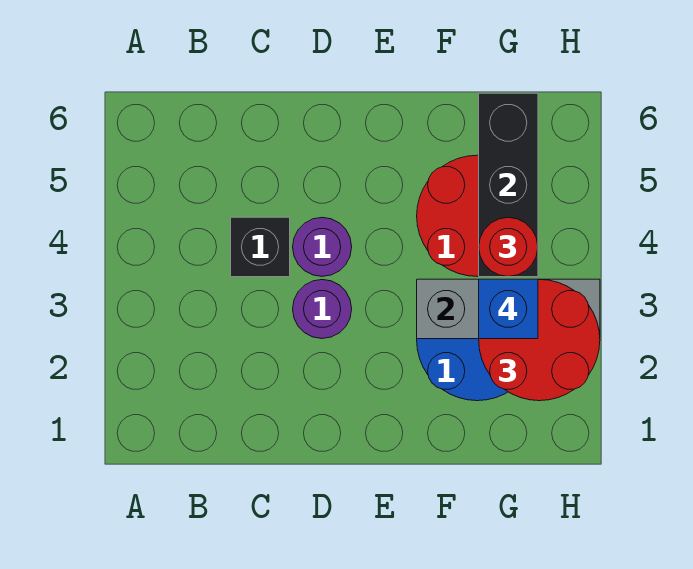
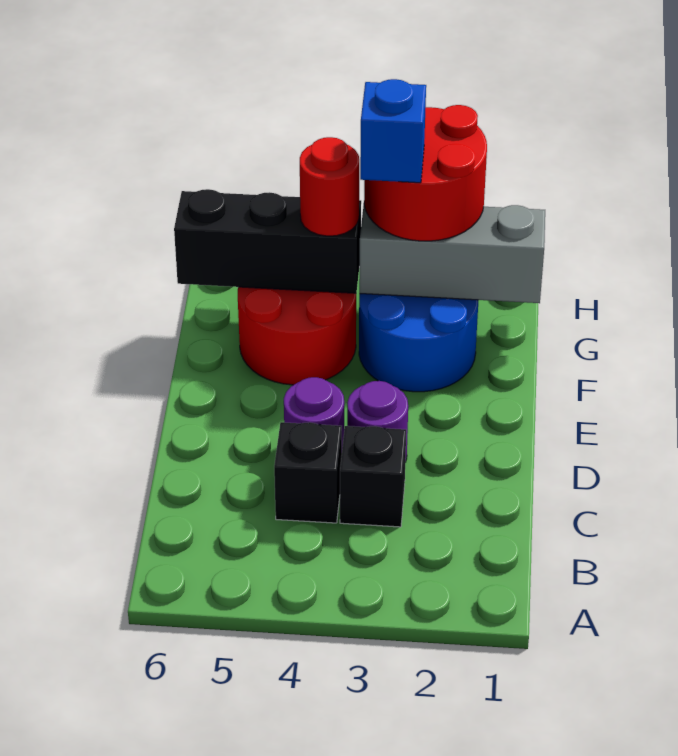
none -> black brick C3 level 1
grey brick F3:H3 level 2 -> grey brick G1:G3 level 2

